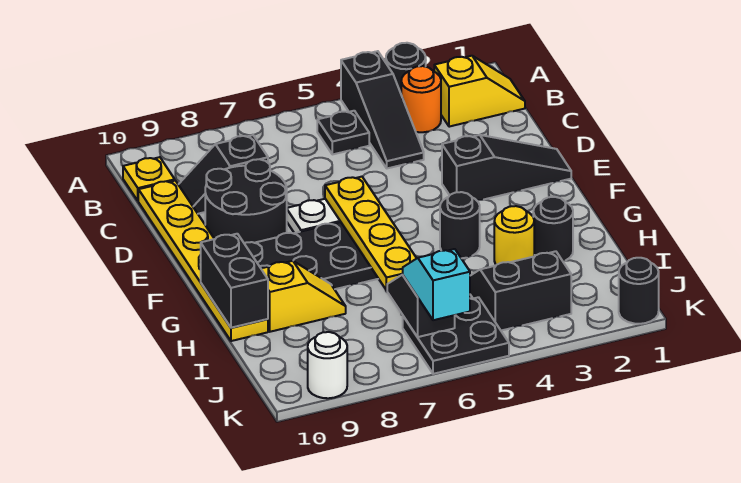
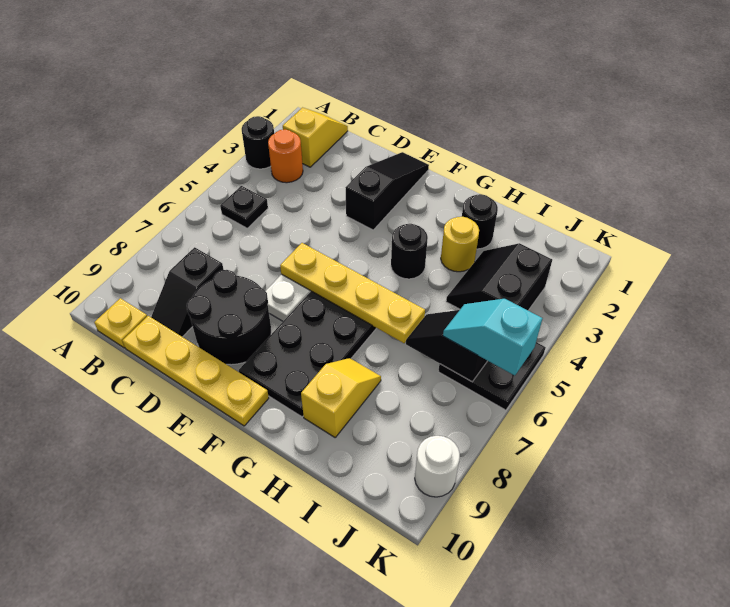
black slope A4:C4 level 1 top A -> none
yellow plate C10:H10 level 1 -> yellow plate C10:F10 level 1
black brick G10:H10 level 2 -> none
black round brick K1 level 1 -> none

